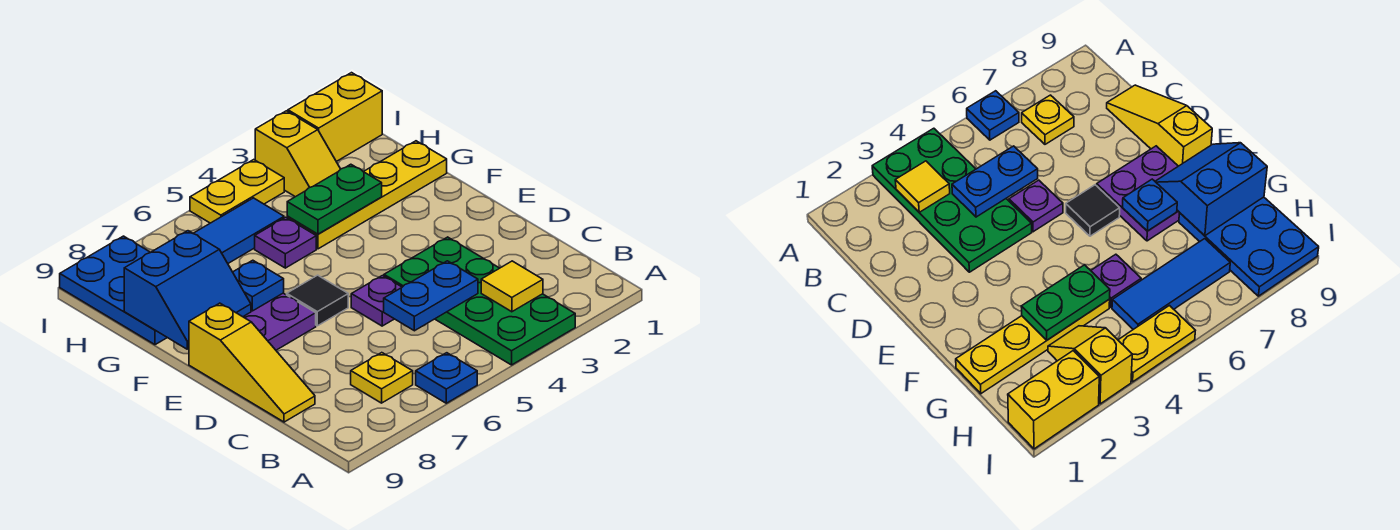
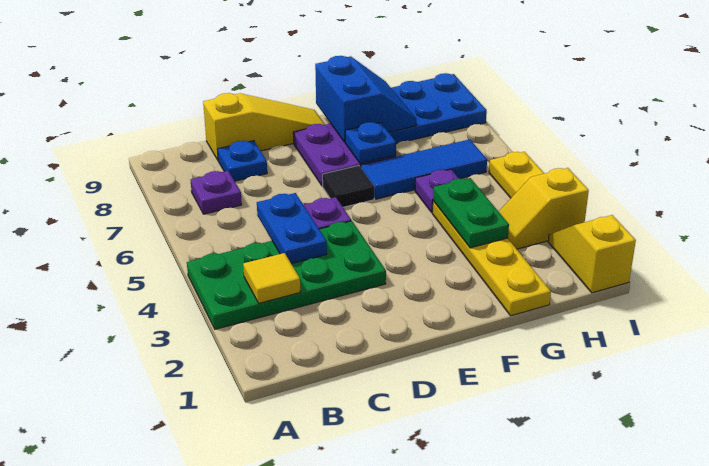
blue plate A6 level 1 -> blue plate C8 level 1
yellow plate B7 level 1 -> purple plate B7 level 1
yellow slope C9:E9 level 1 top E -> yellow slope C9:E9 level 1 top C
blue slope F8:G9 level 2 top G -> blue slope F8:G9 level 2 top F
blue tile H5:H7 level 1 -> blue tile F6:H6 level 1
yellow brick I1:I2 level 1 -> yellow slope I1:I2 level 1 top 1

